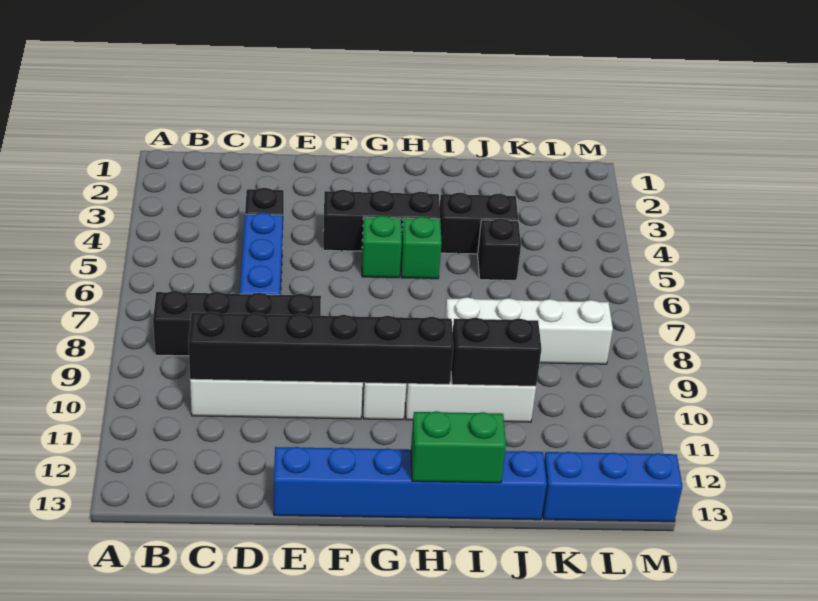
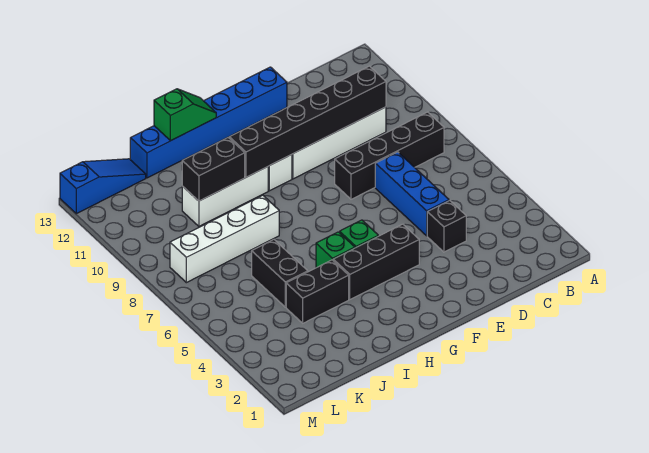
green brick H13:I13 level 2 -> green slope H13:I13 level 2 top I
black brick J5 level 1 -> black brick J5:J6 level 1
blue brick K13:M13 level 1 -> blue slope K13:M13 level 1 top M

